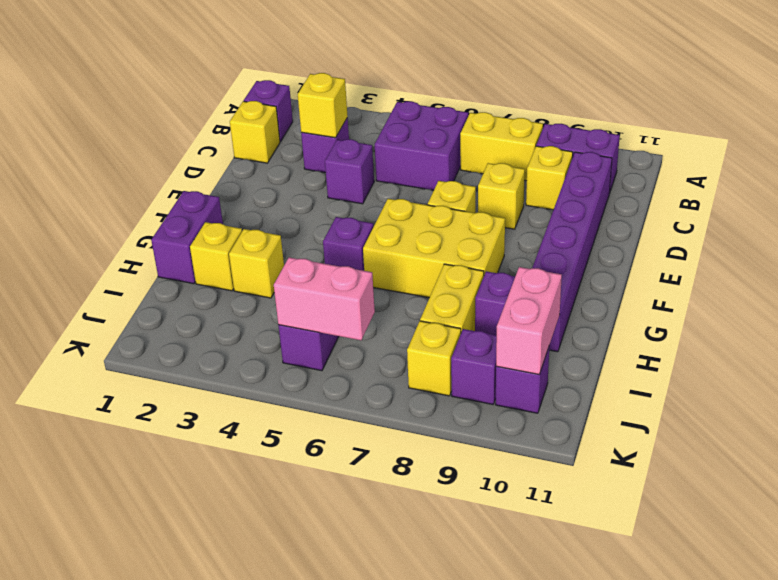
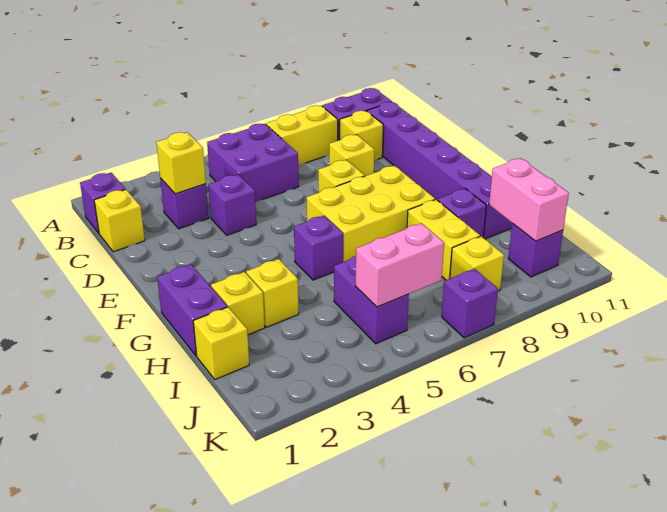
none -> yellow brick I1 level 1
purple brick J9 level 1 -> purple brick K7 level 1

